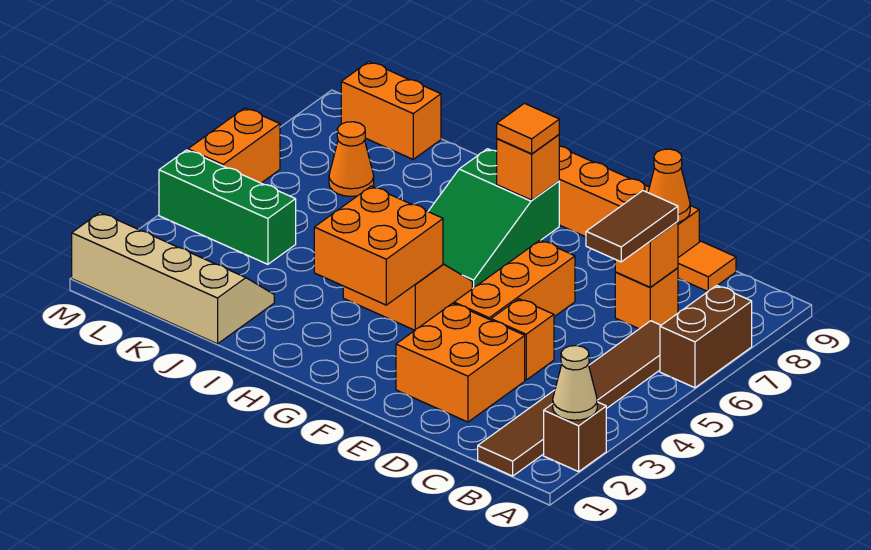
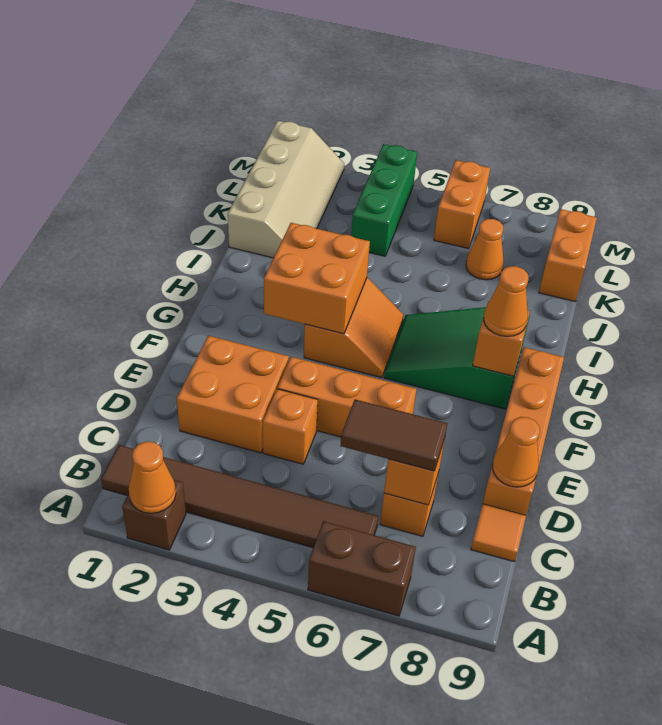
tan cone A2 level 2 -> orange cone A2 level 2
orange tile G8 level 3 -> orange cone G8 level 3
orange brick M5:M6 level 1 -> orange brick L6:M6 level 1

